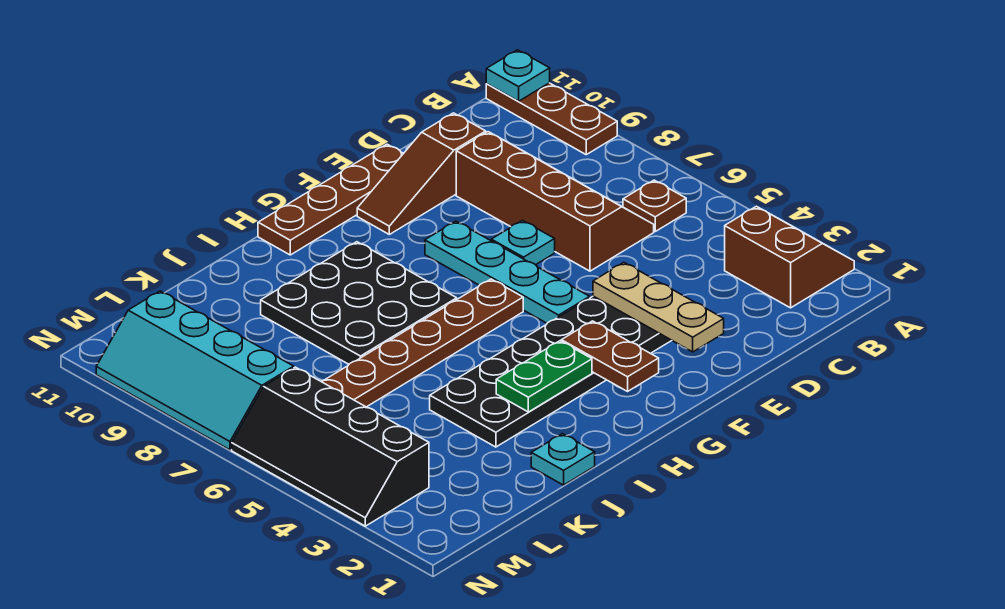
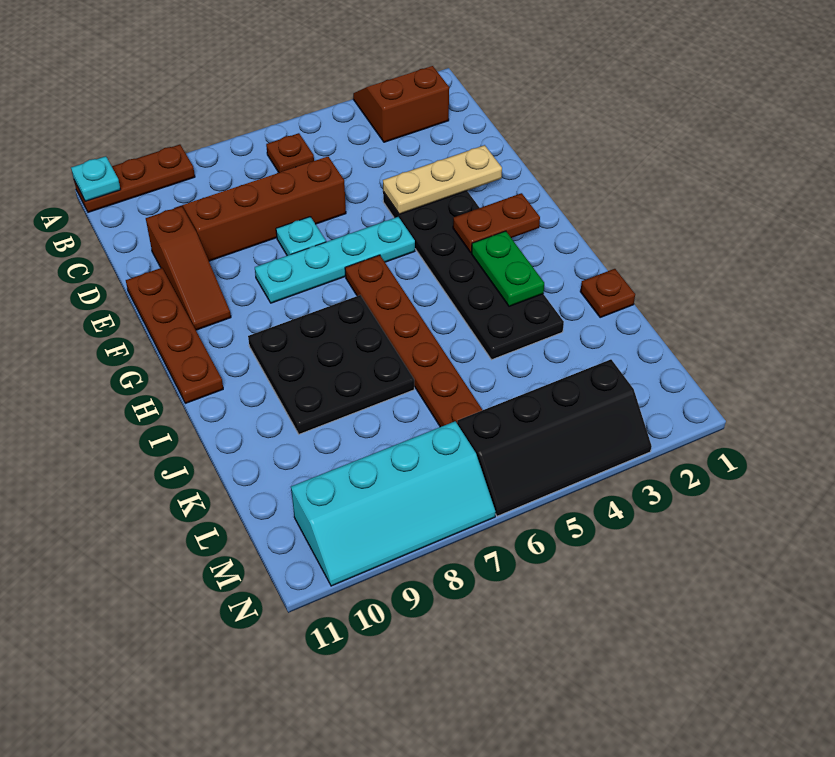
cyan plate J1 level 1 -> brown plate J1 level 1

